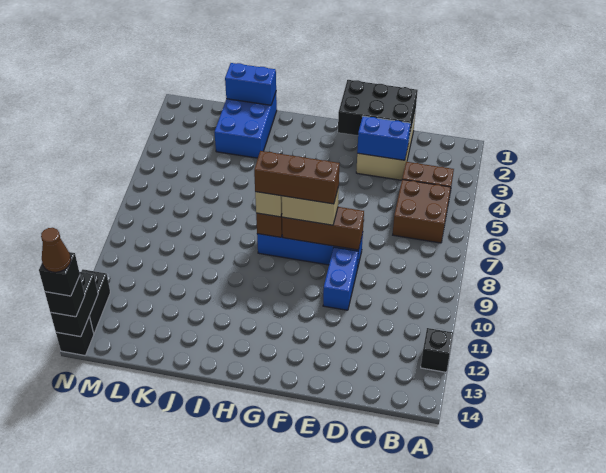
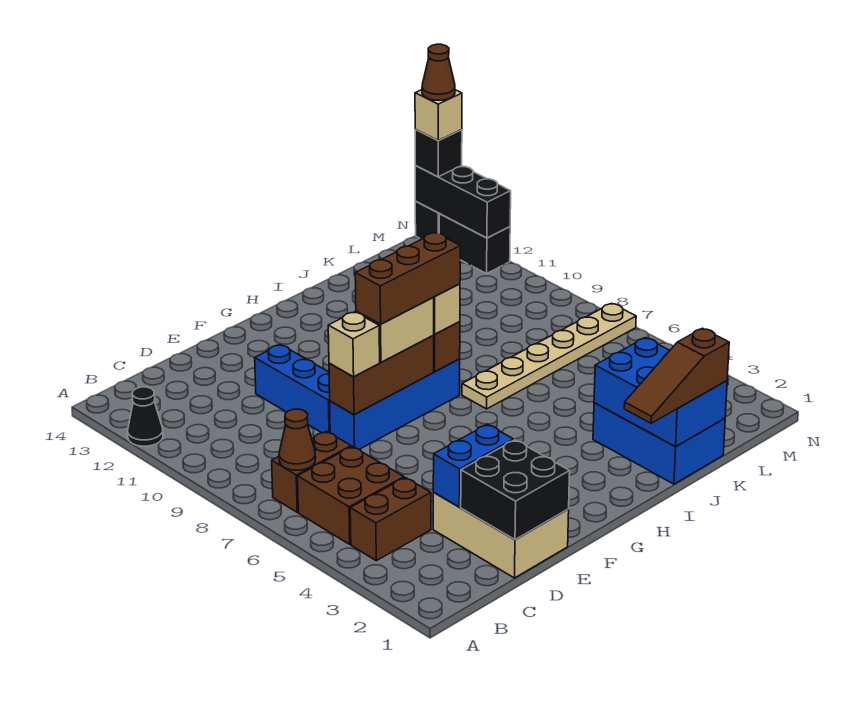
black brick A12 level 1 -> black cone A12 level 1
none -> brown brick B7:C7 level 1
none -> brown cone B7 level 2
black brick D1:F2 level 2 -> black brick D1:E2 level 2
none -> tan brick E8 level 3
blue brick E9:E10 level 1 -> blue brick E9:E11 level 1
none -> brown slope I1:K1 level 3 top K
none -> tan plate I7:N7 level 1
blue brick J1:K1 level 2 -> blue brick J1:K3 level 2
black brick N13:N14 level 2 -> black brick N12:N14 level 2
black brick N14 level 4 -> tan brick N14 level 4

